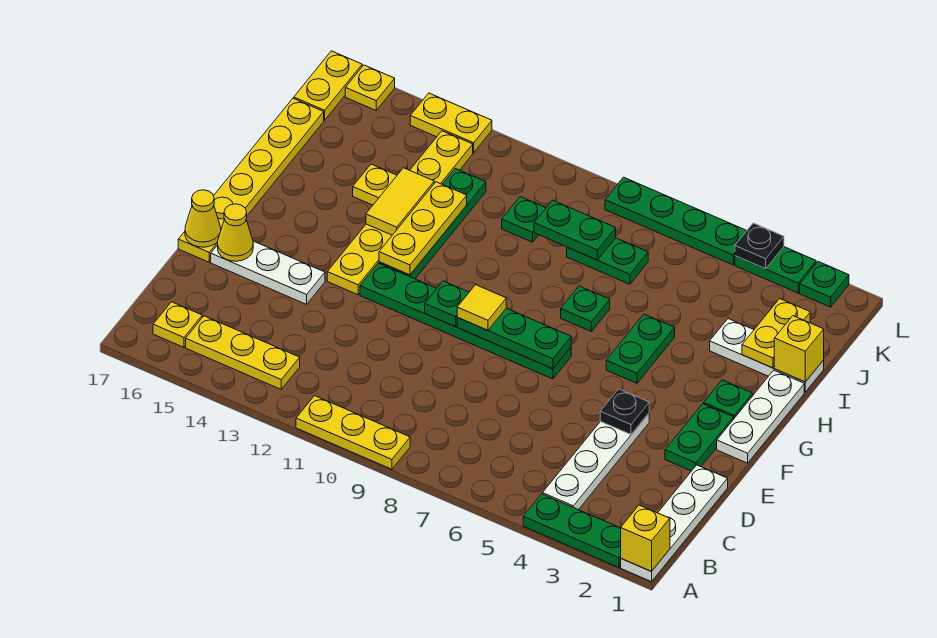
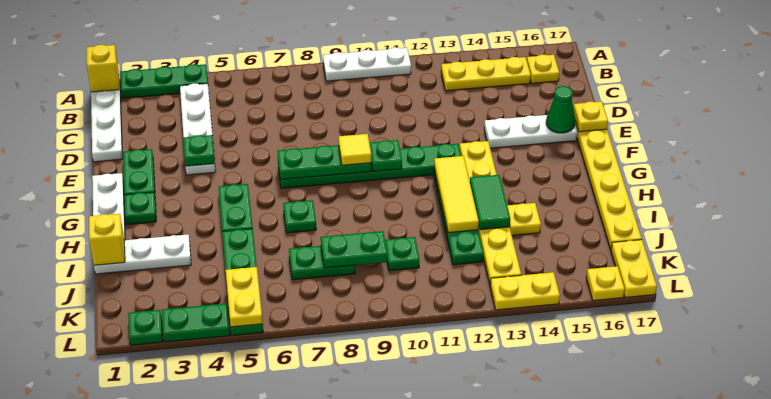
yellow plate A9:A11 level 1 -> white plate A9:A11 level 1
black plate E4 level 2 -> green plate E4 level 2
yellow cone E16 level 2 -> green cone E16 level 2
yellow cone E17 level 2 -> yellow plate E17 level 2
yellow plate G12:I12 level 2 -> yellow tile G12:I12 level 2
yellow tile H13:I13 level 2 -> green tile H13:I13 level 2
yellow plate I2:J2 level 2 -> yellow plate K5:L5 level 2
black plate L4 level 2 -> none
green plate L5:L8 level 1 -> green plate I5:L5 level 1

